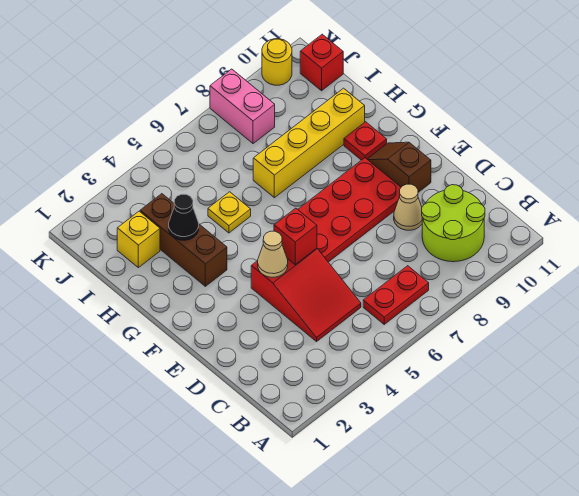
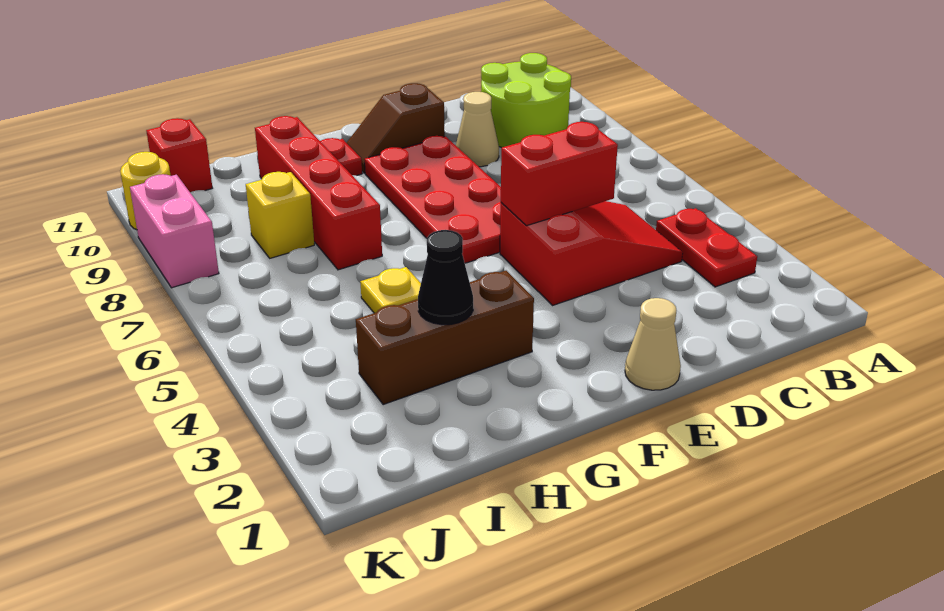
red plate B6:B7 level 1 -> red plate B3:B4 level 1
tan cone E4 level 2 -> tan cone E1 level 1
red brick E5 level 2 -> red brick D5:E5 level 2
yellow brick H7:H10 level 1 -> red brick H7:H10 level 1
yellow brick I2 level 1 -> yellow brick I8 level 1
pink brick J8:K8 level 1 -> pink brick K8:K9 level 1

